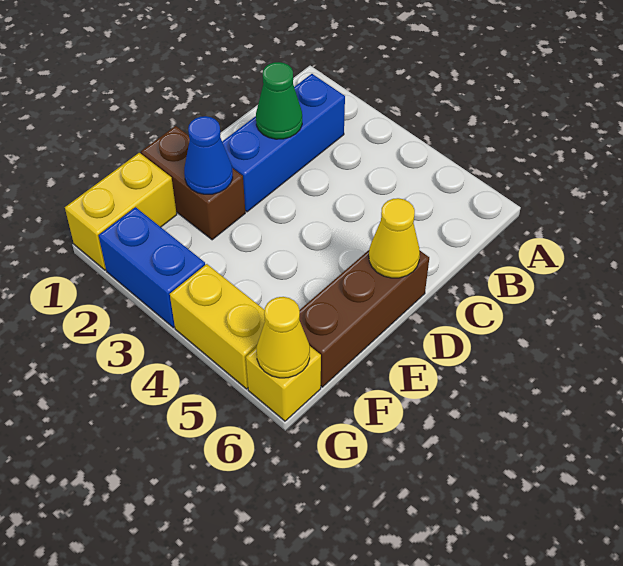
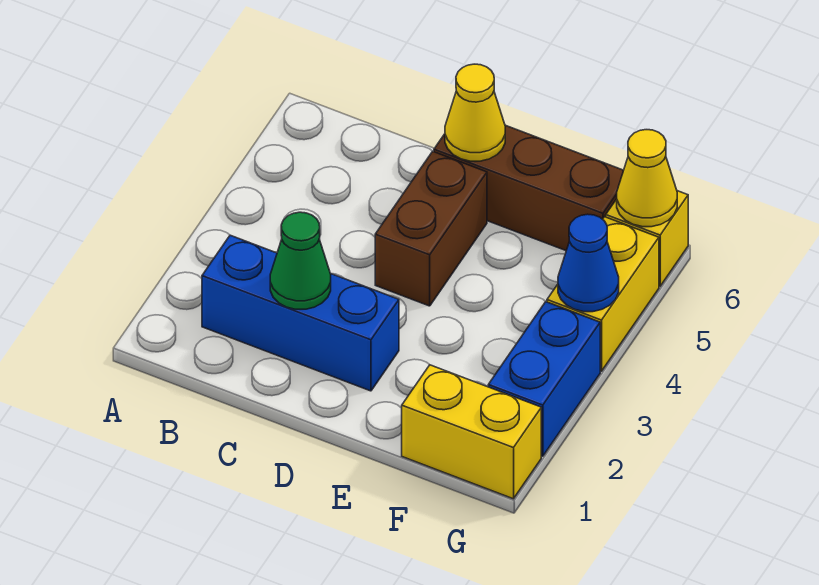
brown brick E1:E2 level 1 -> brown brick D4:D5 level 1
blue cone E2 level 2 -> blue cone G4 level 2

